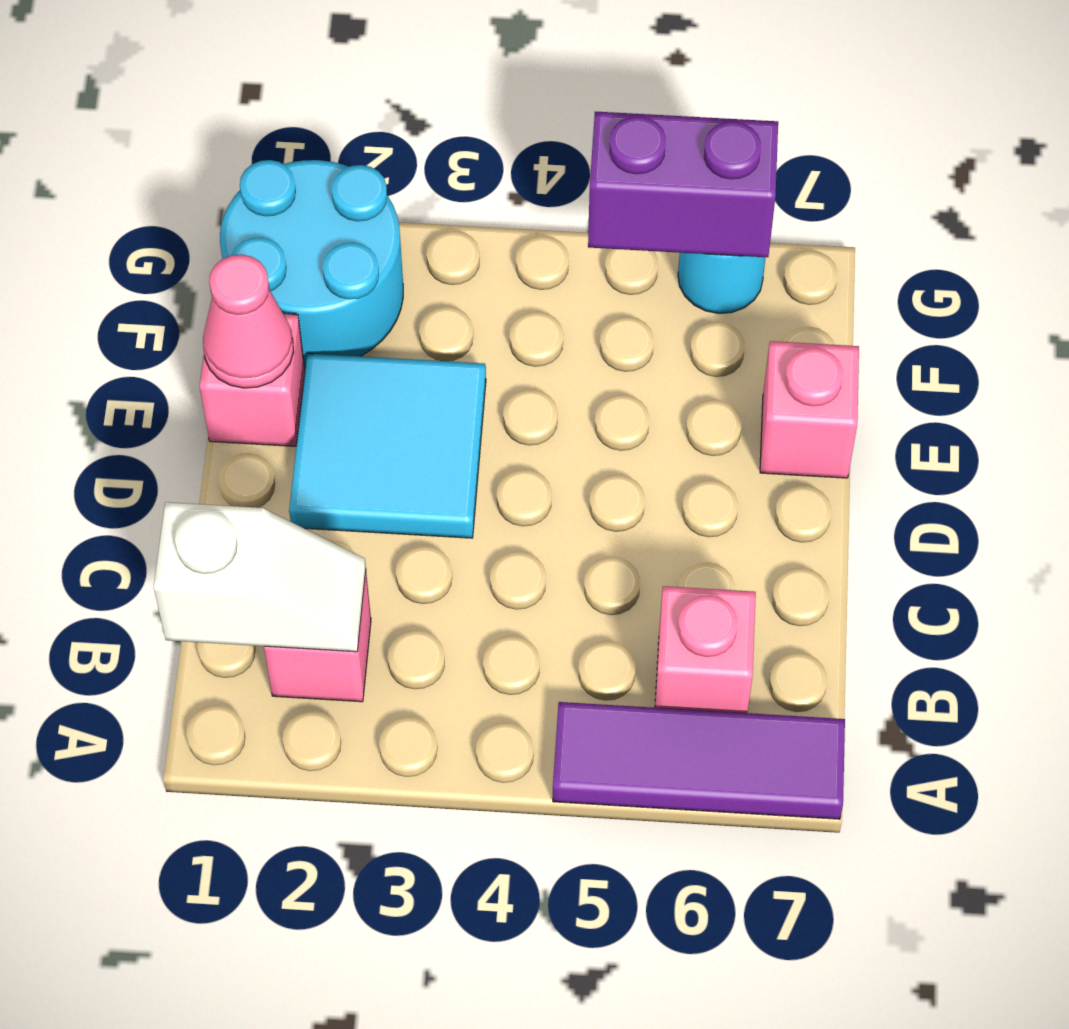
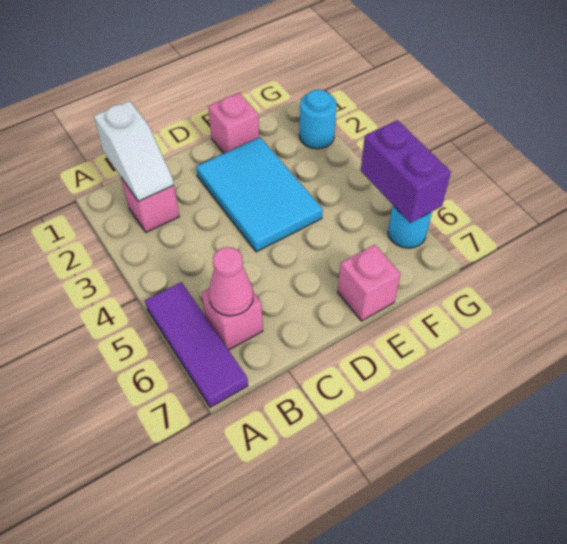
cyan tile D2:E3 level 1 -> cyan tile D2:E4 level 1
pink cone E1 level 2 -> pink cone B6 level 2
cyan round brick F1:G2 level 1 -> cyan round brick G2 level 1

